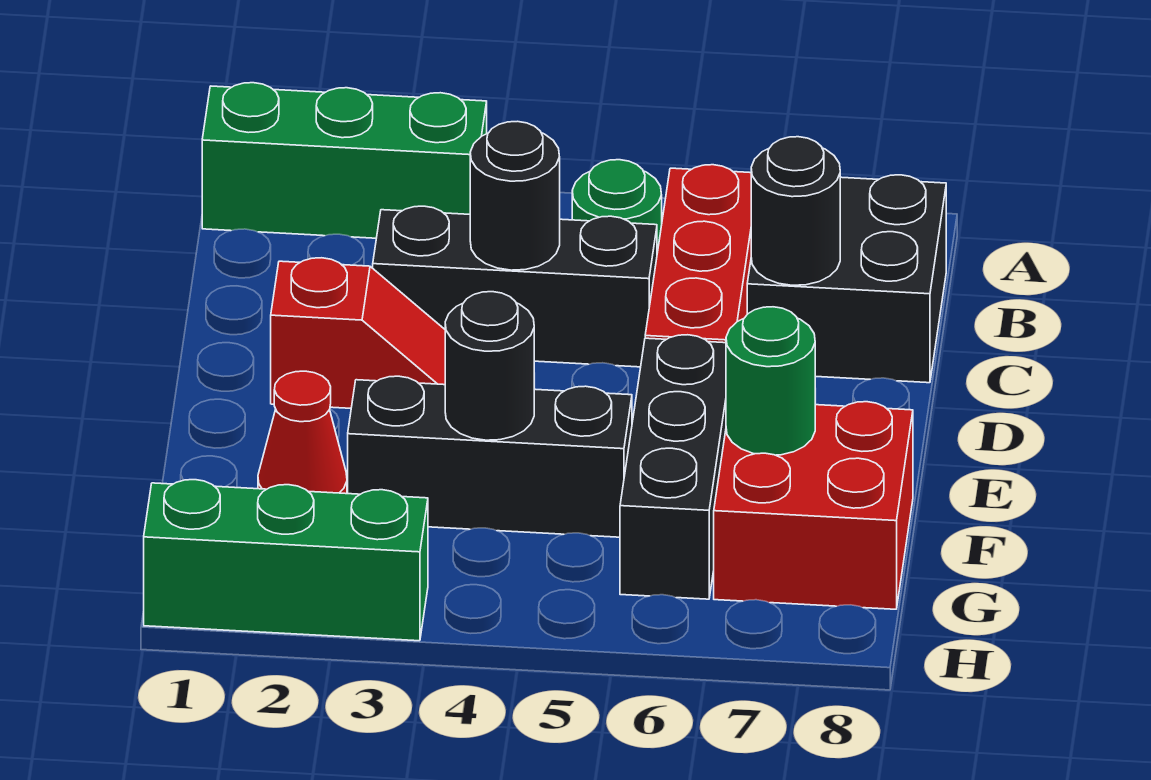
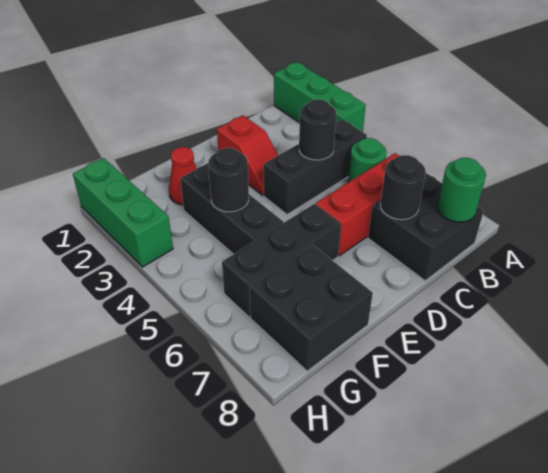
black brick C3:C5 level 1 -> black brick B4:D4 level 1
red brick F7:G8 level 1 -> black brick F7:G8 level 1
green round brick F7 level 2 -> green round brick B8 level 2

